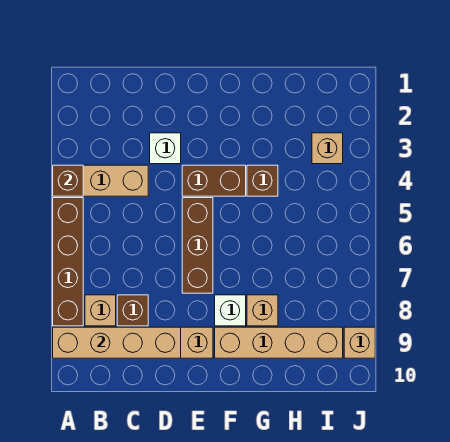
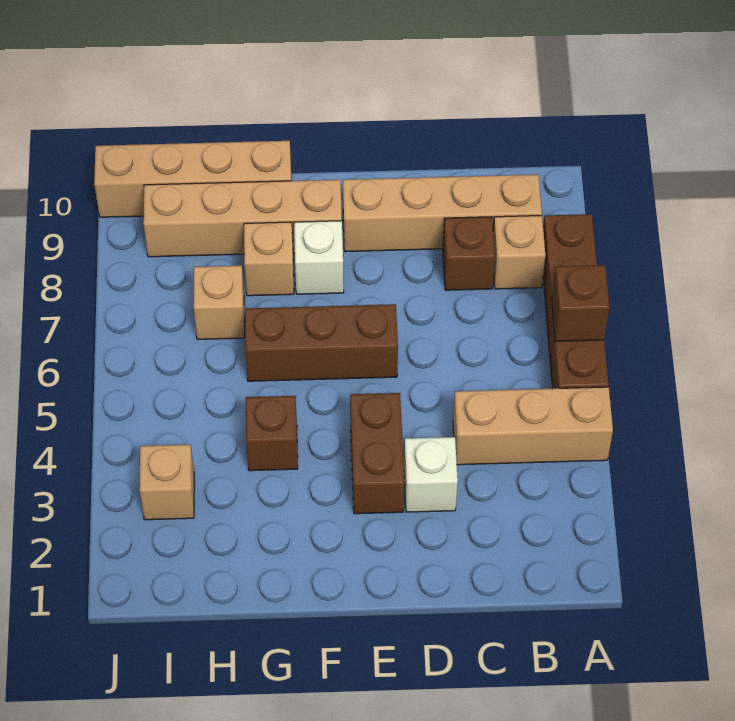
brown brick A4 level 2 -> brown brick A6 level 2
tan brick A9:D9 level 2 -> tan brick G10:J10 level 1
brown brick E4:F4 level 1 -> brown brick E3:E4 level 1
brown brick E5:E7 level 1 -> brown brick E6:G6 level 1
tan brick J9 level 1 -> tan brick H7 level 1

